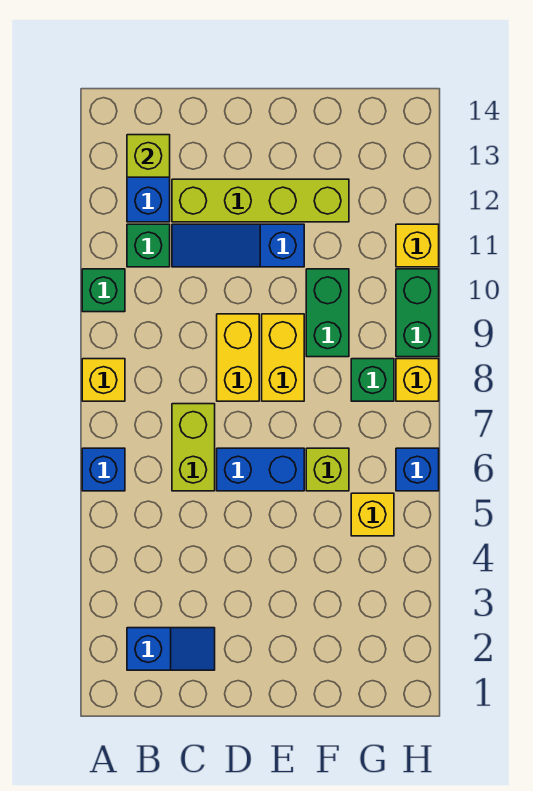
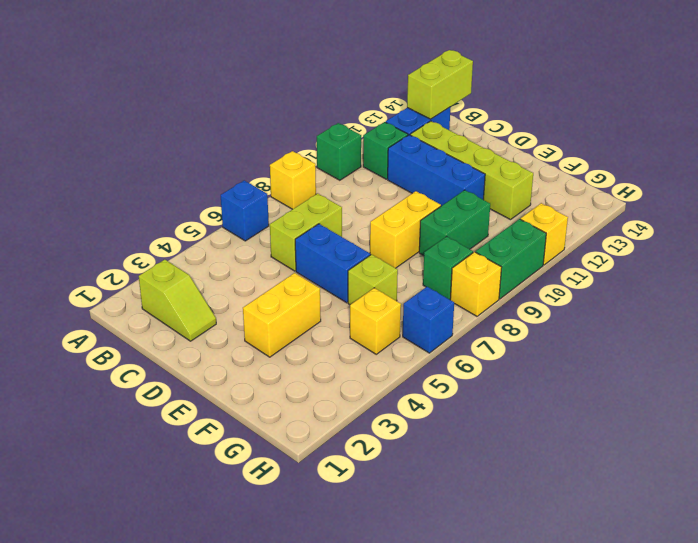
blue slope B2:C2 level 1 top B -> lime slope B2:C2 level 1 top B
lime brick B13 level 2 -> lime brick B13:B14 level 2
blue slope C11:E11 level 1 top E -> blue brick C11:E11 level 1
yellow brick D8:D9 level 1 -> yellow brick E3:E4 level 1

